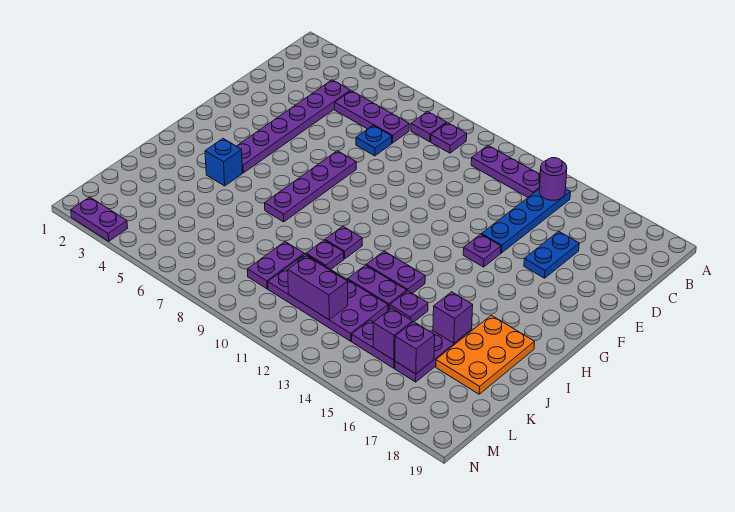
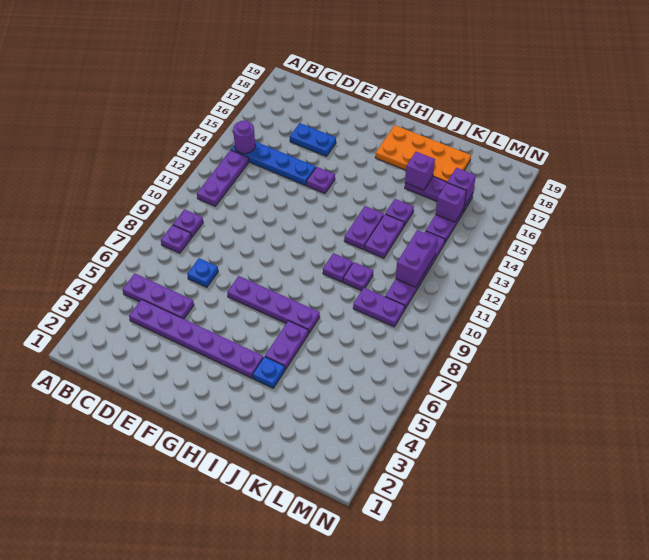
purple plate C5:C7 level 1 -> purple plate B5:D5 level 1
blue brick I4 level 1 -> blue plate I4 level 1
orange plate I17:K18 level 1 -> orange plate H17:K18 level 1
purple plate K10:L13 level 1 -> purple plate L10:L13 level 1
purple plate N2:N3 level 1 -> purple plate I5:I6 level 1

